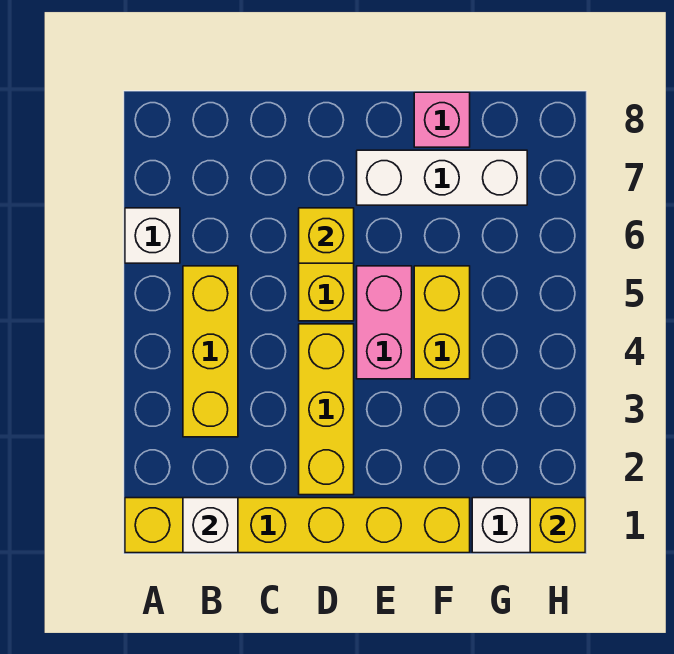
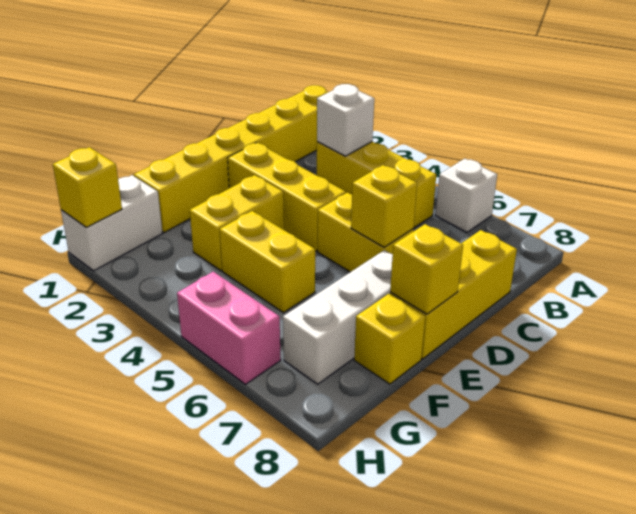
white brick B1 level 2 -> white brick B3 level 2
none -> yellow brick C8:E8 level 1
none -> yellow brick E3:F3 level 1
pink brick E4:E5 level 1 -> pink brick H5:H6 level 1
none -> yellow brick E8 level 2
pink brick F8 level 1 -> yellow brick F8 level 1

